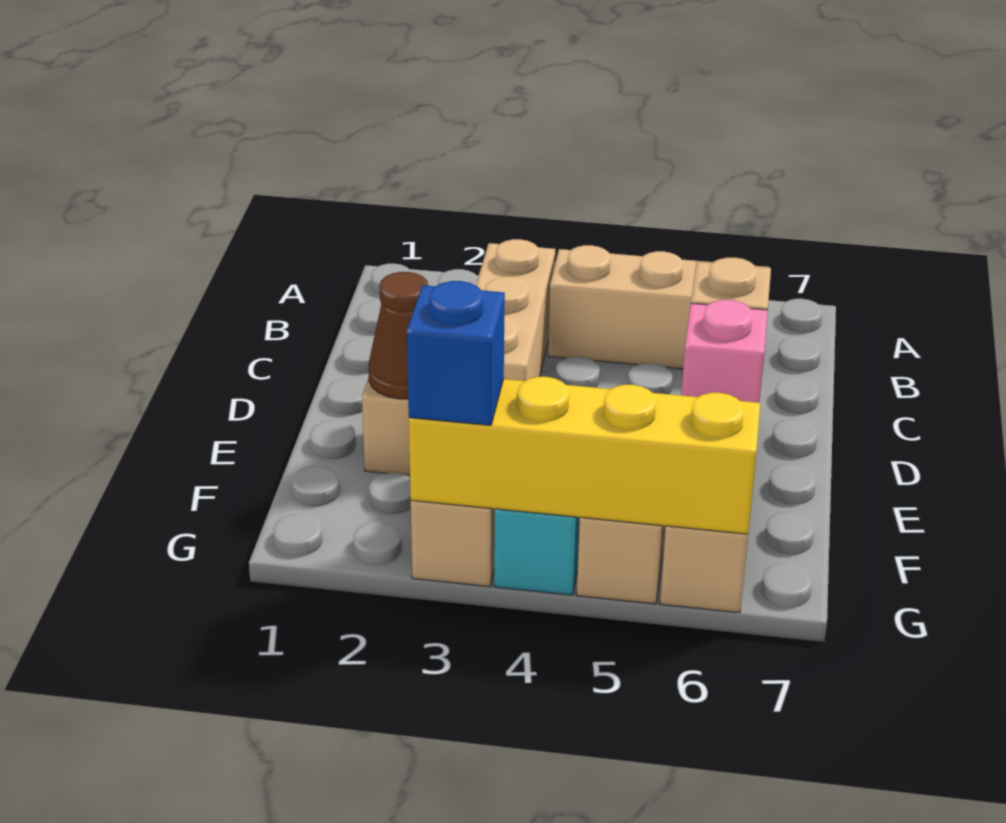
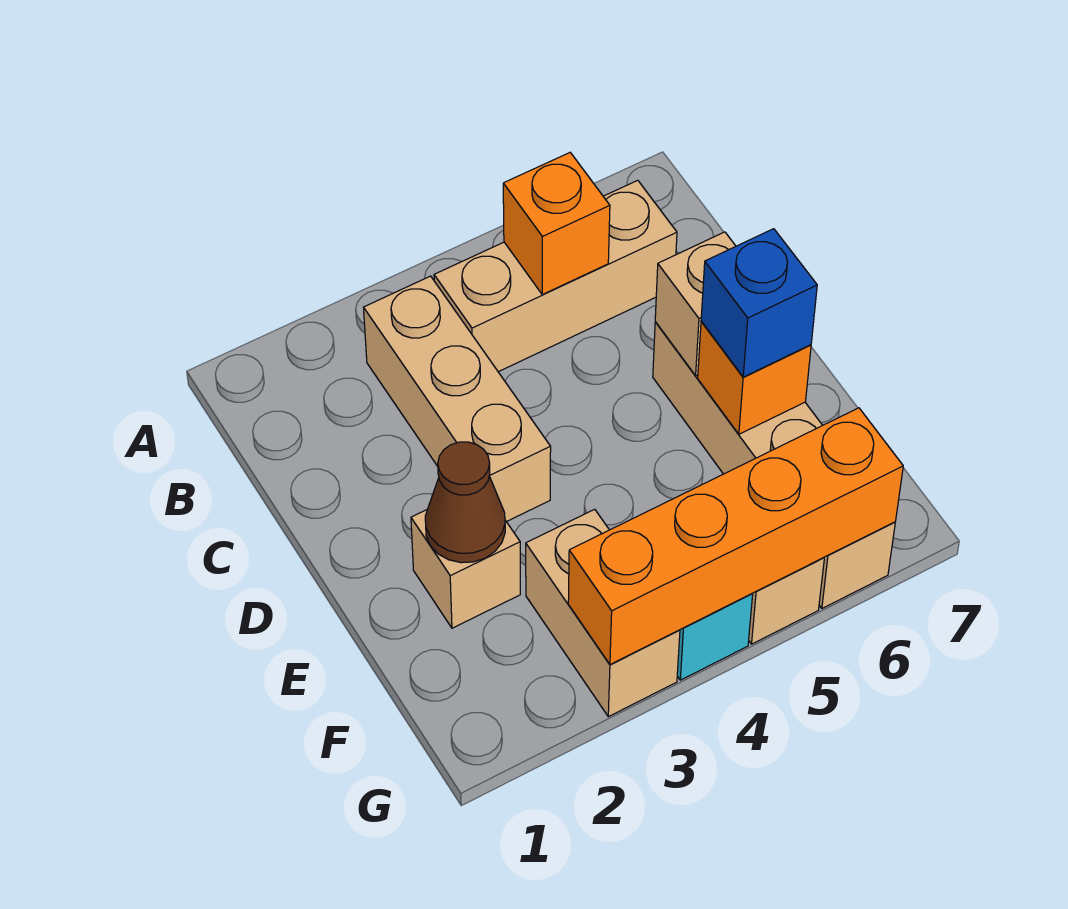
none -> orange brick B5 level 2
pink brick E6 level 2 -> orange brick E6 level 2
yellow brick G3:G6 level 2 -> orange brick G3:G6 level 2
blue brick G3 level 3 -> blue brick E6 level 3

